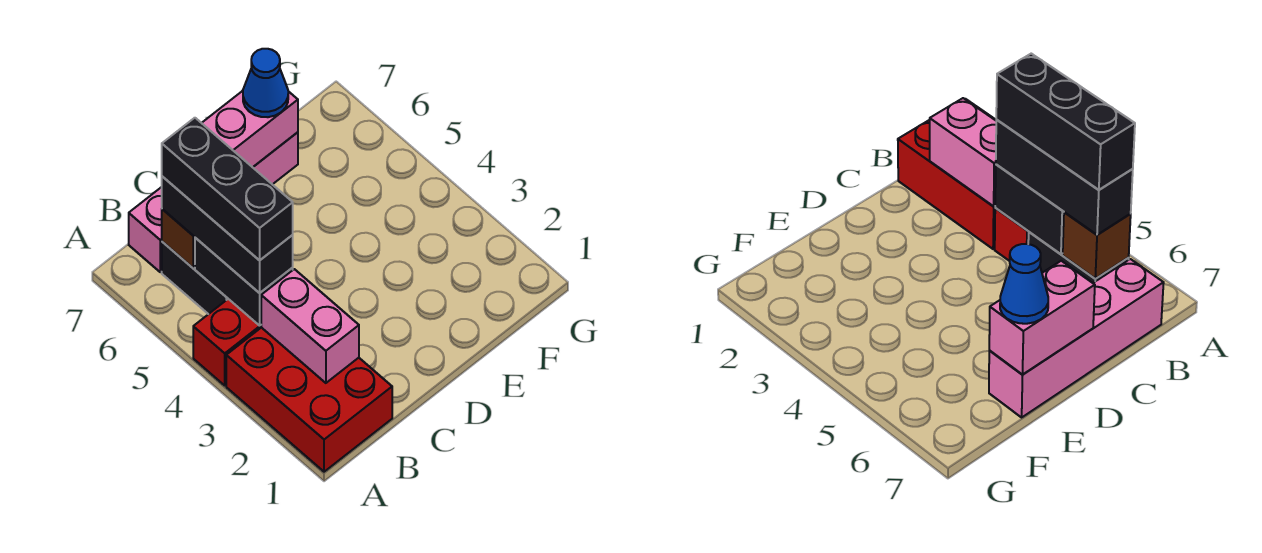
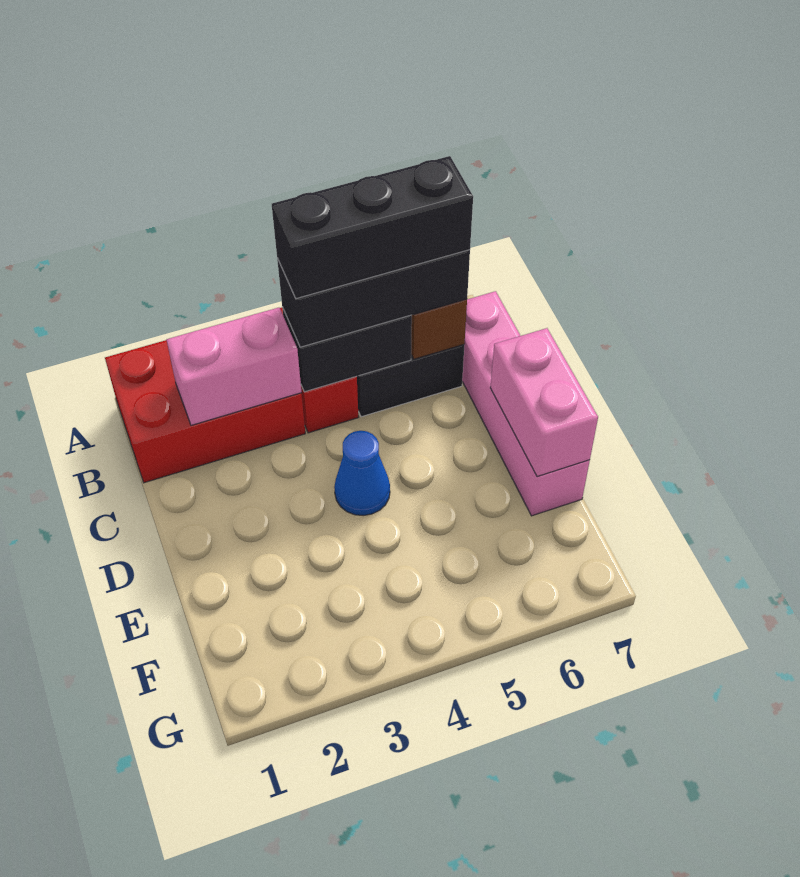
blue cone E7 level 3 -> blue cone D4 level 1

